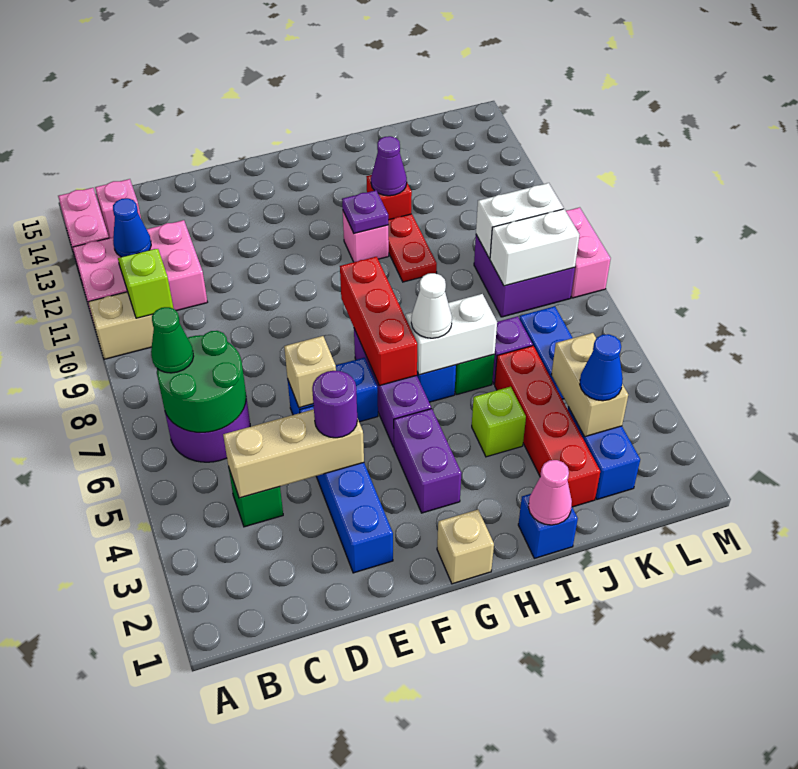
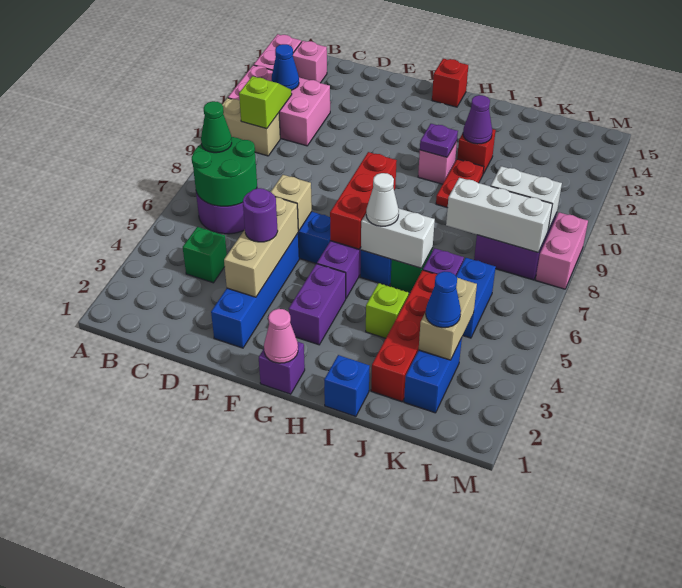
tan brick C4:E4 level 2 -> tan brick E3:E5 level 2
tan brick G1 level 1 -> purple brick G1 level 1
none -> red brick G15 level 1
pink cone I1 level 2 -> pink cone G1 level 2
white brick K8:L8 level 2 -> white brick J8:L8 level 2

